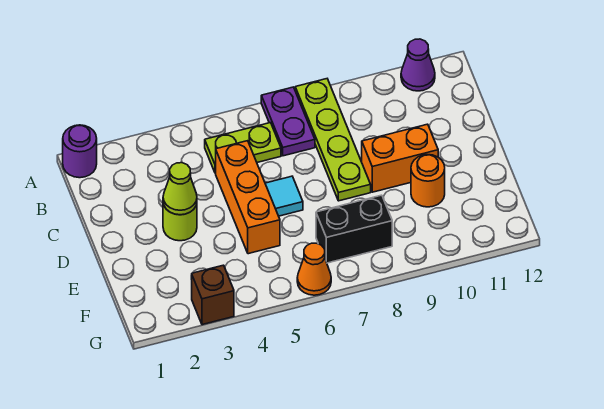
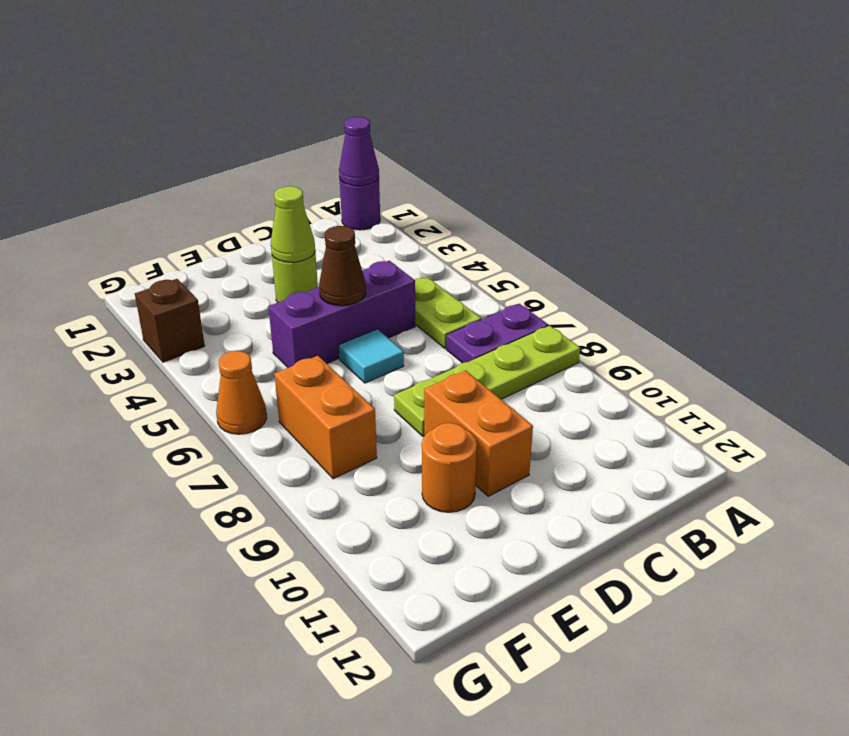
purple cone A11 level 1 -> purple cone A1 level 2
orange brick C5:E5 level 1 -> purple brick C5:E5 level 1
none -> brown cone D5 level 2
black brick F7:F8 level 1 -> orange brick F7:F8 level 1

